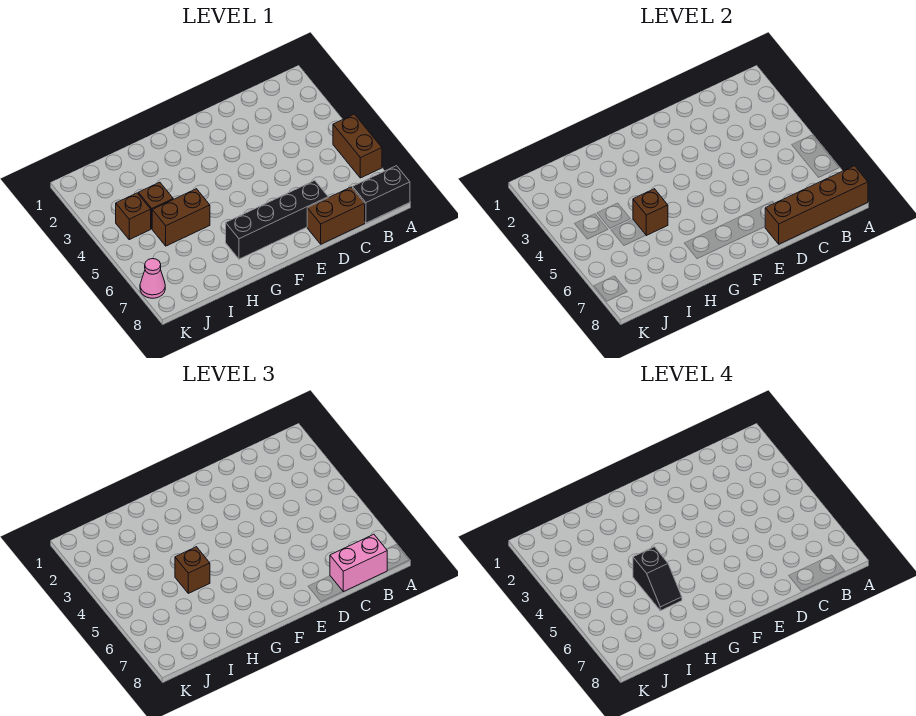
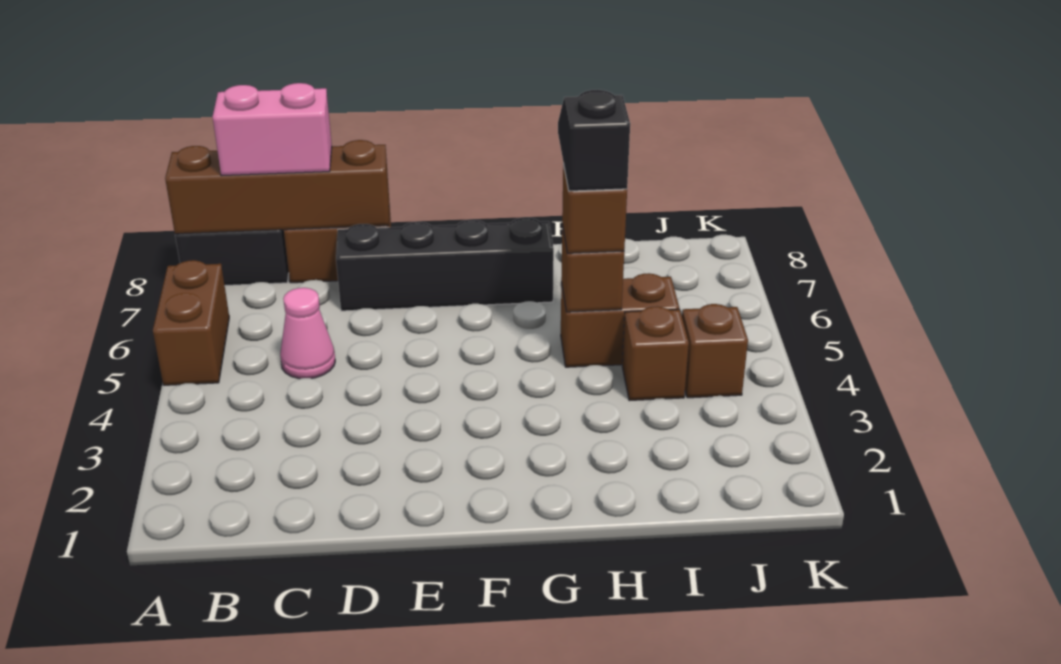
pink cone K7 level 1 -> pink cone C5 level 1

